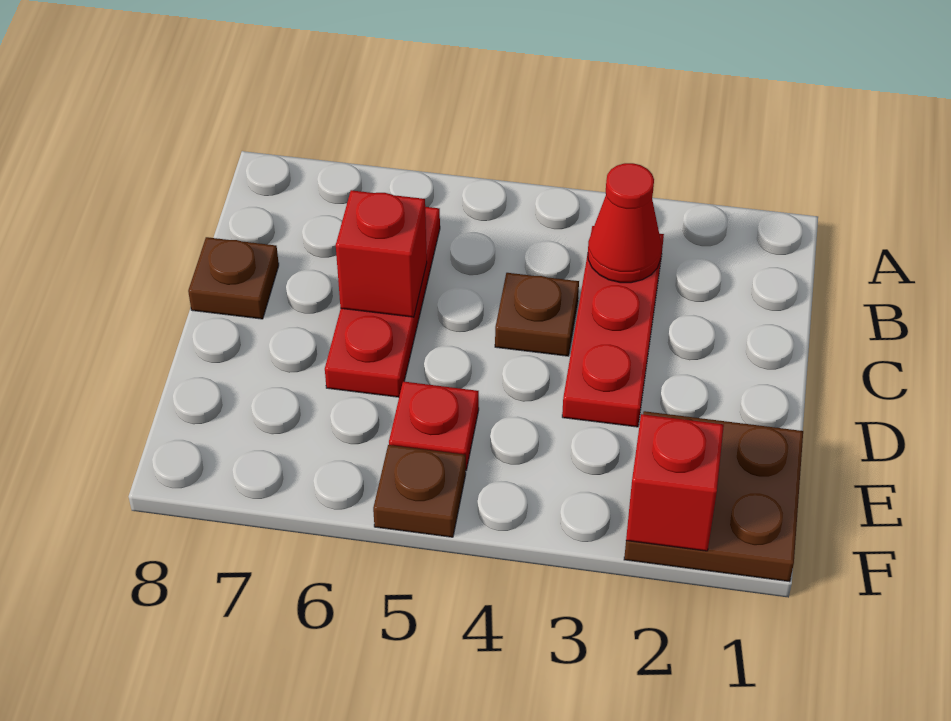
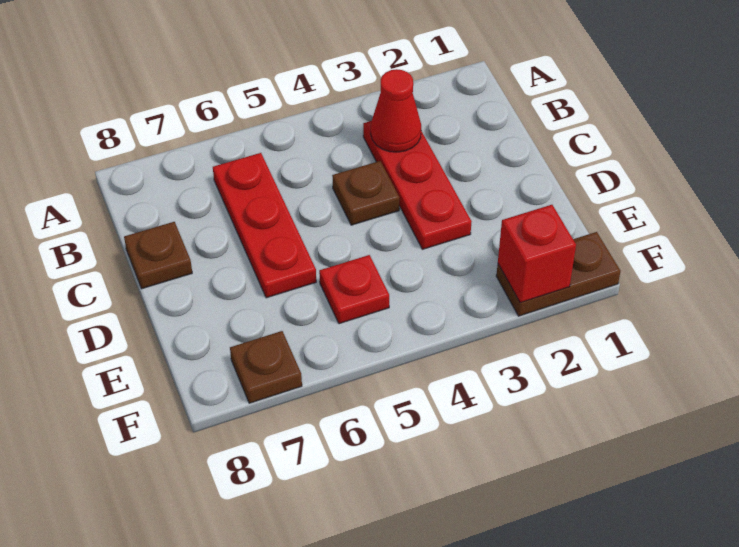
red brick C6 level 2 -> none
brown plate E1:F2 level 1 -> brown plate F1:F2 level 1
brown plate F5 level 1 -> brown plate F7 level 1

